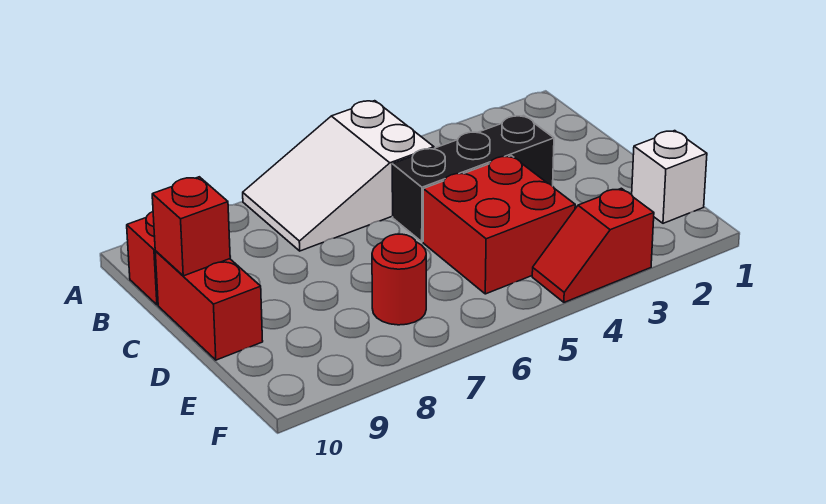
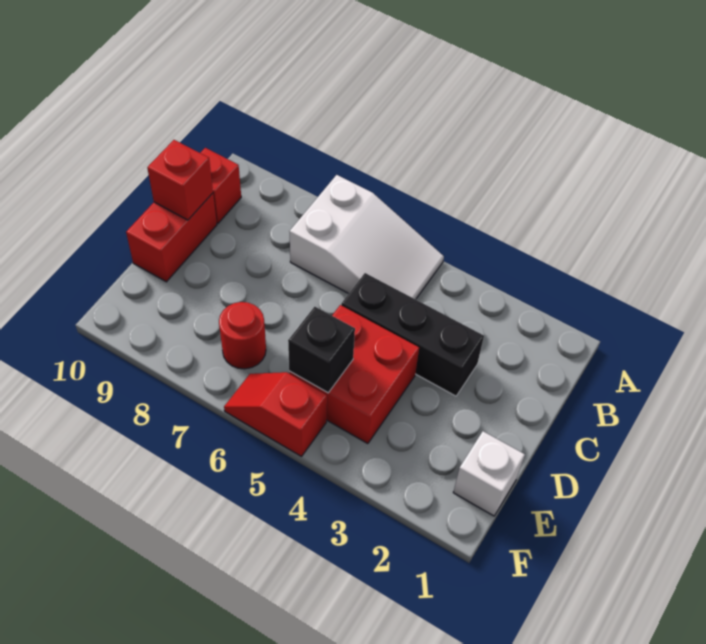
white slope A5:B7 level 1 top 5 -> white slope A5:B7 level 1 top 7
none -> black brick E5 level 2
red slope F3:F4 level 1 top 3 -> red slope F5:F6 level 1 top 5

